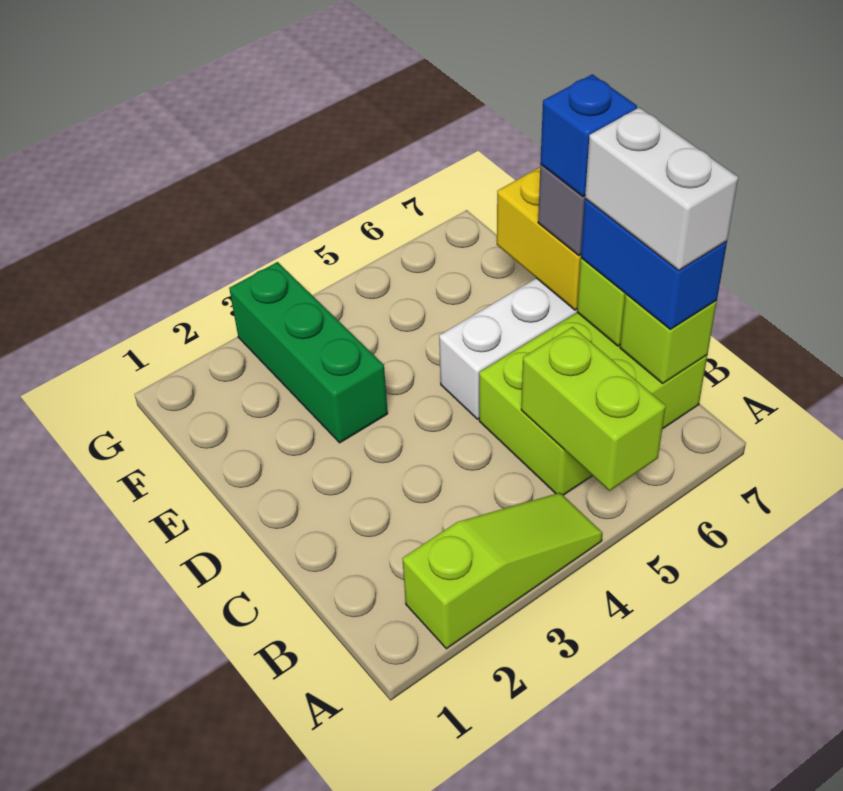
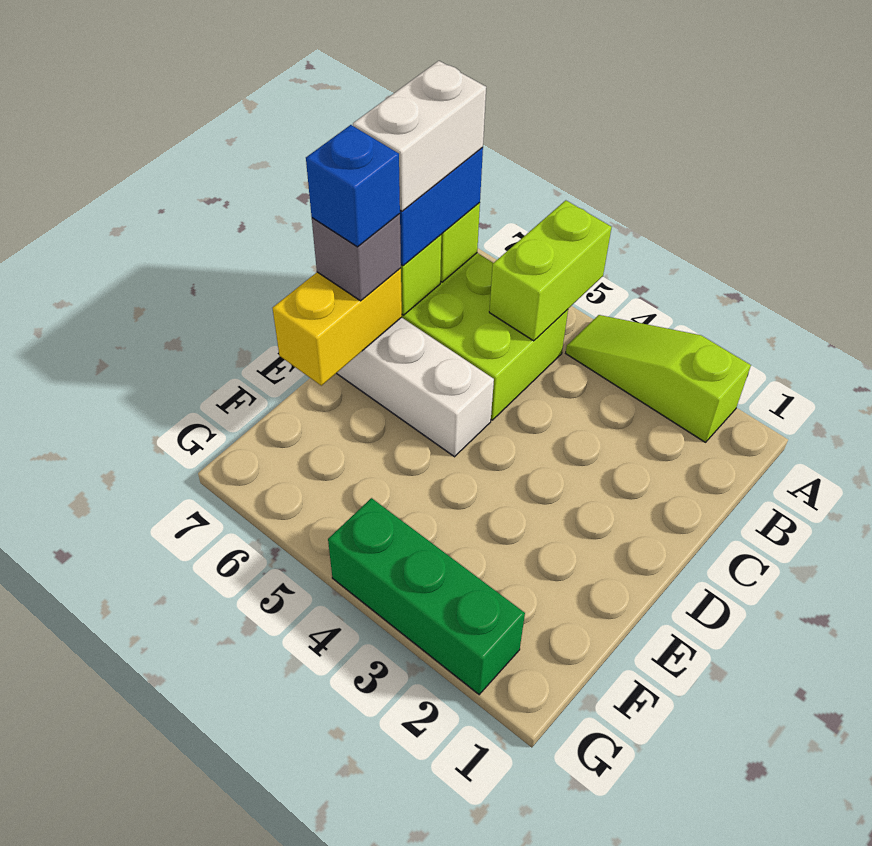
green brick E3:G3 level 1 -> green brick G2:G4 level 1

